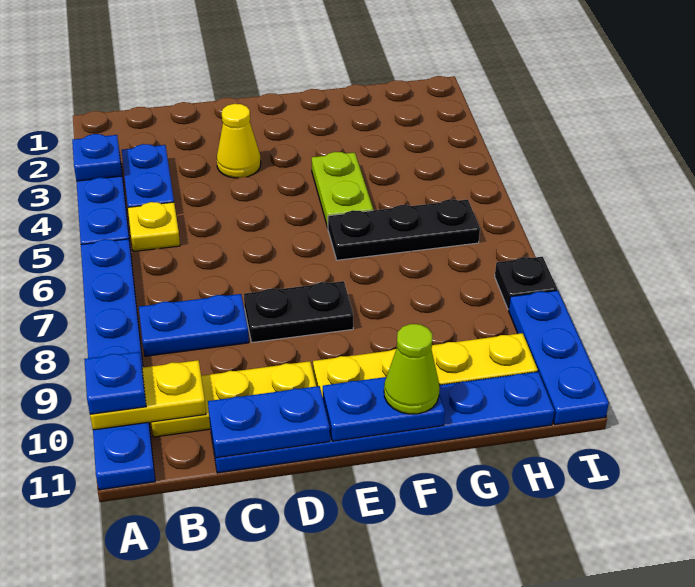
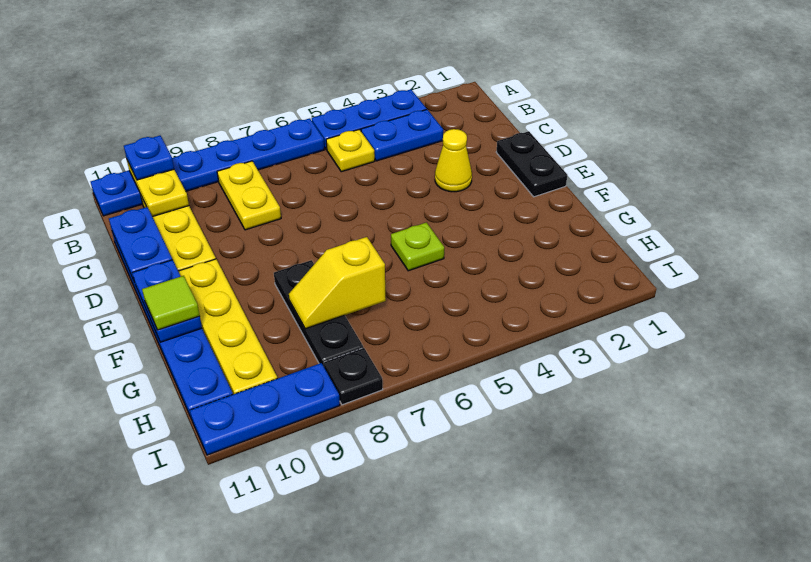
blue plate A3 level 2 -> none
blue plate B8:C8 level 1 -> yellow plate B8:C8 level 1
black plate D8:E8 level 1 -> black plate D1:E1 level 1
lime plate F4:F5 level 1 -> lime plate F5 level 1
black plate F6:H6 level 1 -> black plate F8:H8 level 1
lime cone F11 level 3 -> lime tile F11 level 3
none -> yellow slope G7:G8 level 2 top 7

